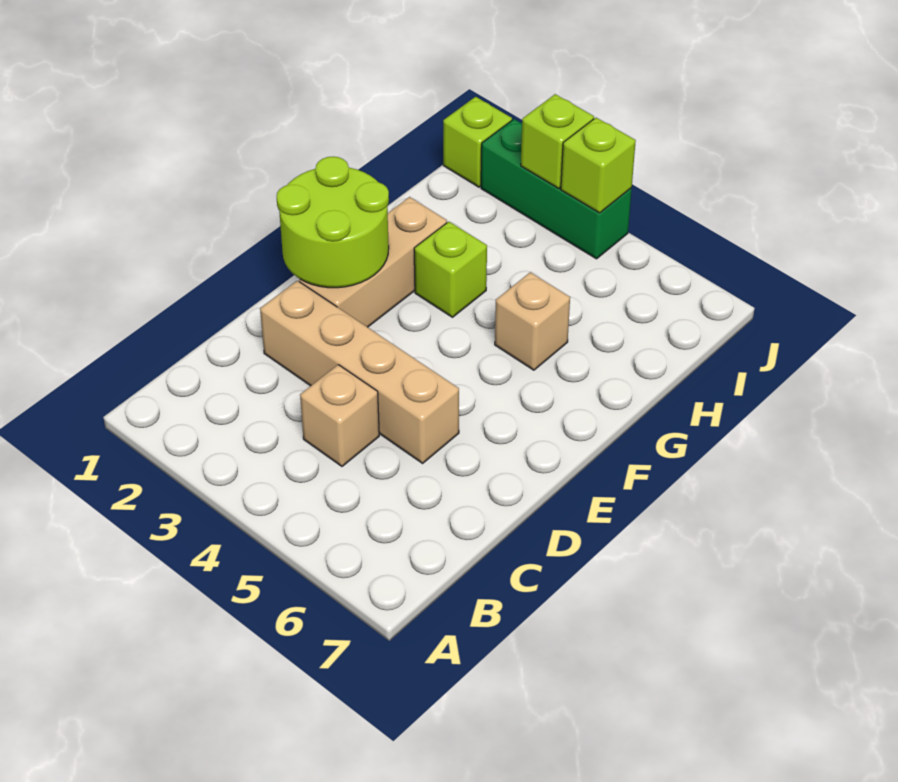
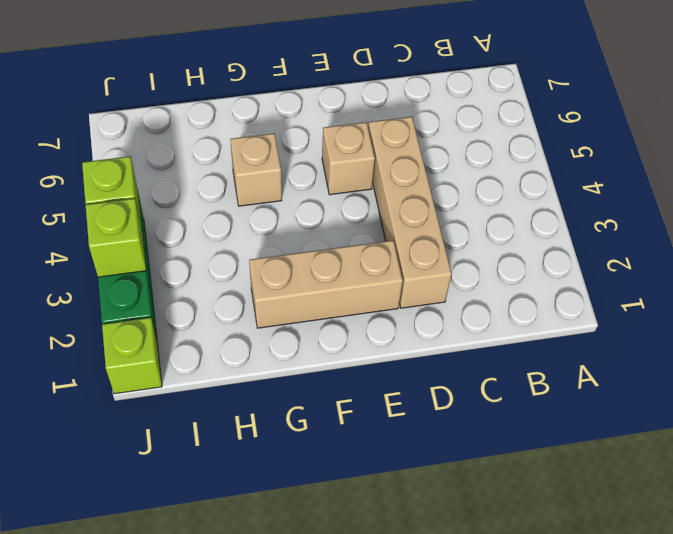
tan brick C4 level 1 -> tan brick E5 level 1
lime round brick E1:F2 level 2 -> none
lime brick G3 level 1 -> none

